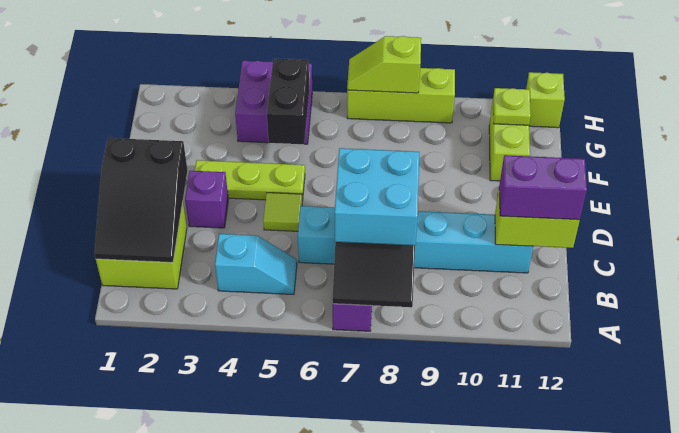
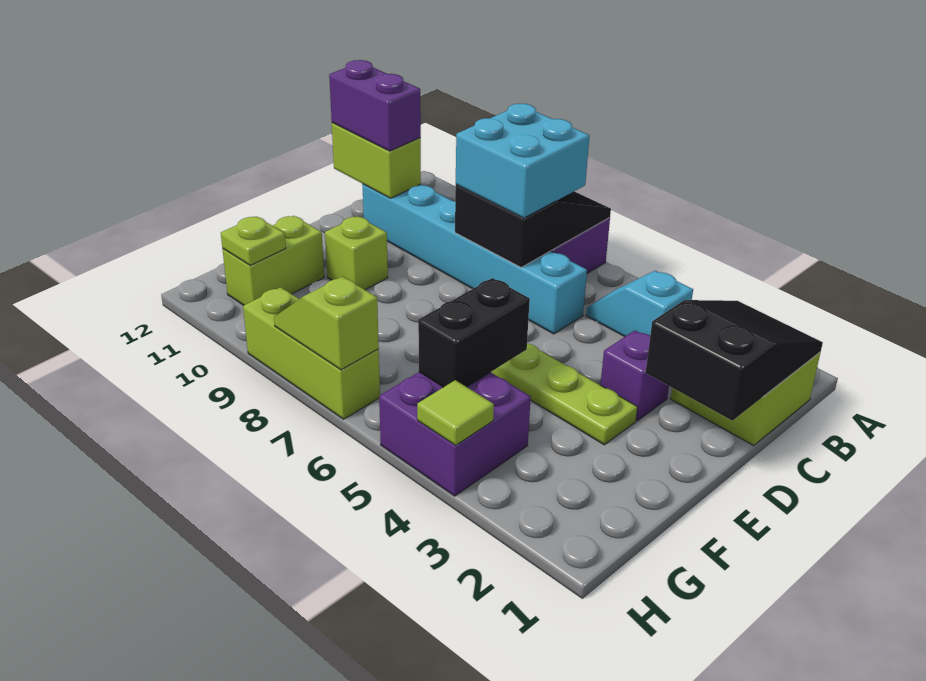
lime tile D5 level 1 -> lime tile H4 level 2
lime slope H7:H8 level 2 top 8 -> lime slope H7:H8 level 2 top 7
lime brick H12 level 1 -> lime brick E10 level 1

